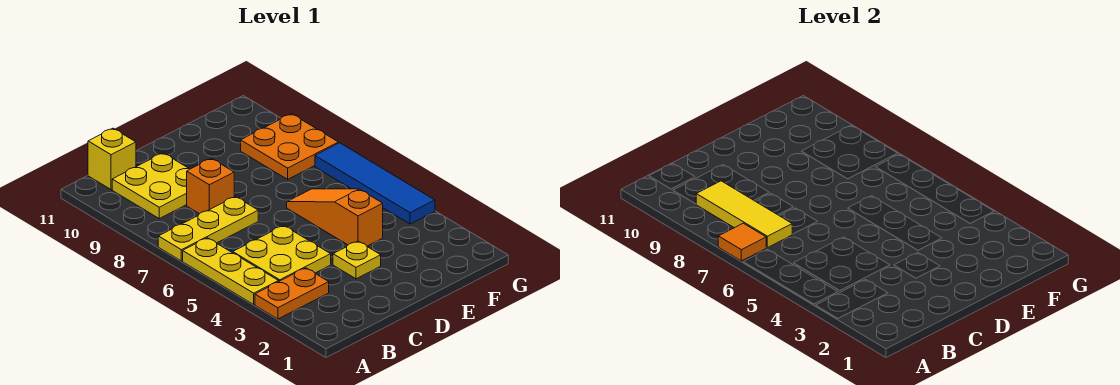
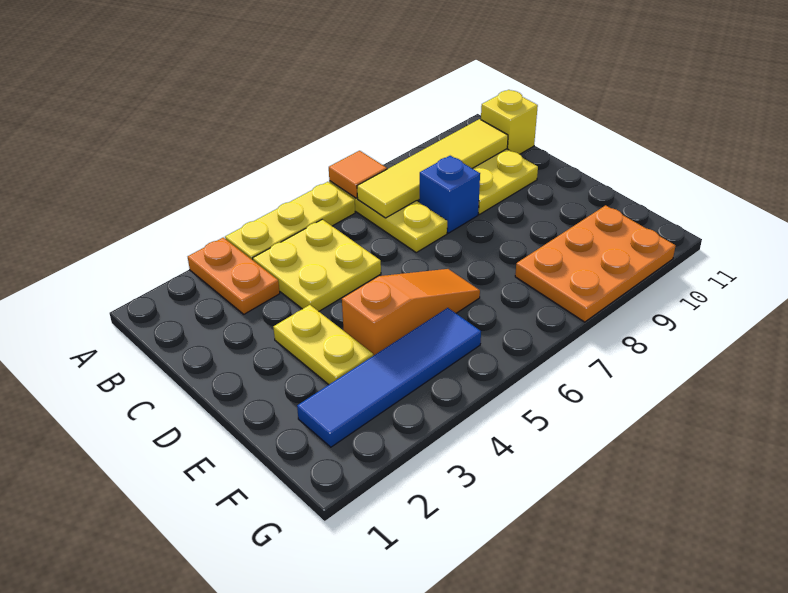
yellow tile B7:B9 level 2 -> yellow tile B7:B10 level 2
orange brick C8 level 1 -> blue brick C8 level 1
yellow plate D3 level 1 -> yellow plate D3:E3 level 1
orange plate F8:G9 level 1 -> orange plate F8:G10 level 1
blue tile G4:G7 level 1 -> blue tile F2:F5 level 1

